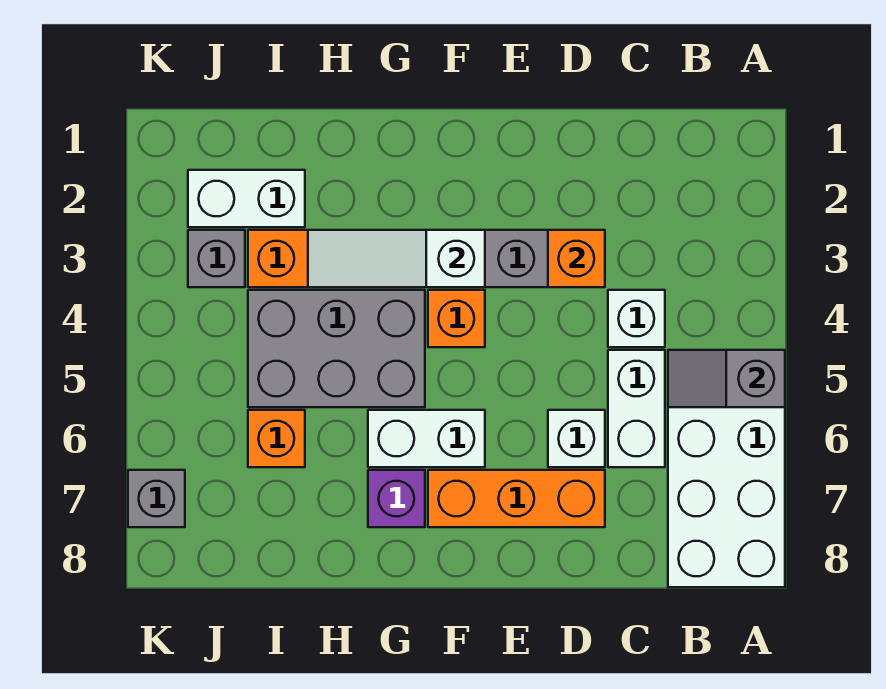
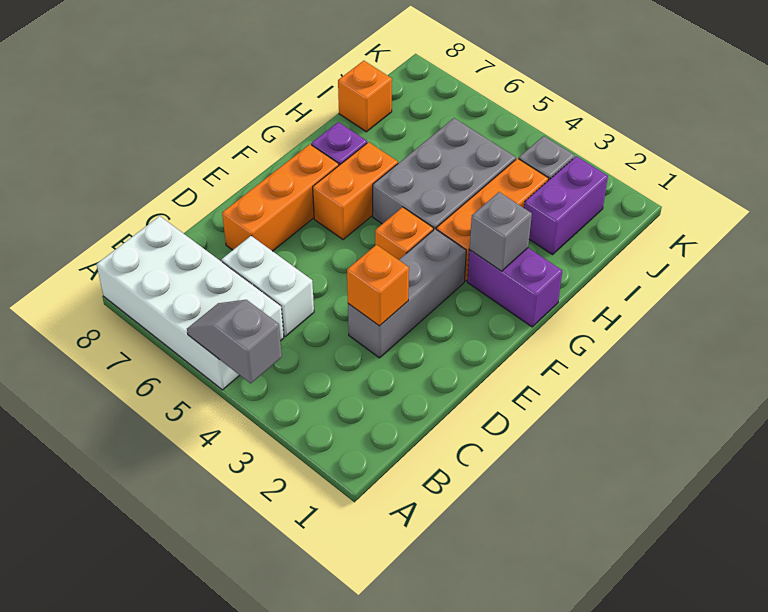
grey slope A5:B5 level 2 top A -> grey slope A4:A5 level 2 top 4
white brick C4 level 1 -> none
white brick D6 level 1 -> none
white slope F3:H3 level 2 top F -> none
white brick F6:G6 level 1 -> orange brick F6:G6 level 1
none -> purple brick G1:G2 level 1
white brick I2:J2 level 1 -> purple brick I2:J2 level 1
orange brick I6 level 1 -> orange brick I8 level 1
grey brick K7 level 1 -> grey brick G2 level 2

